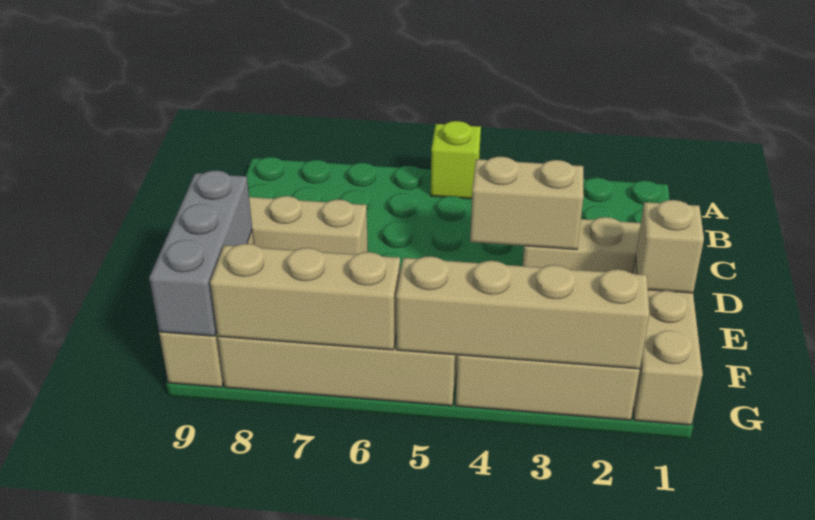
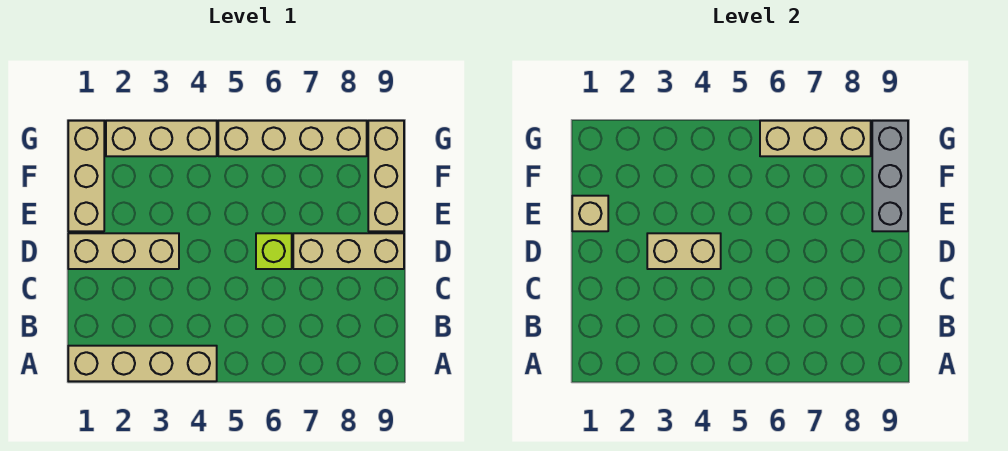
lime brick A5 level 1 -> lime brick D6 level 1
tan brick G2:G5 level 2 -> tan brick A1:A4 level 1

